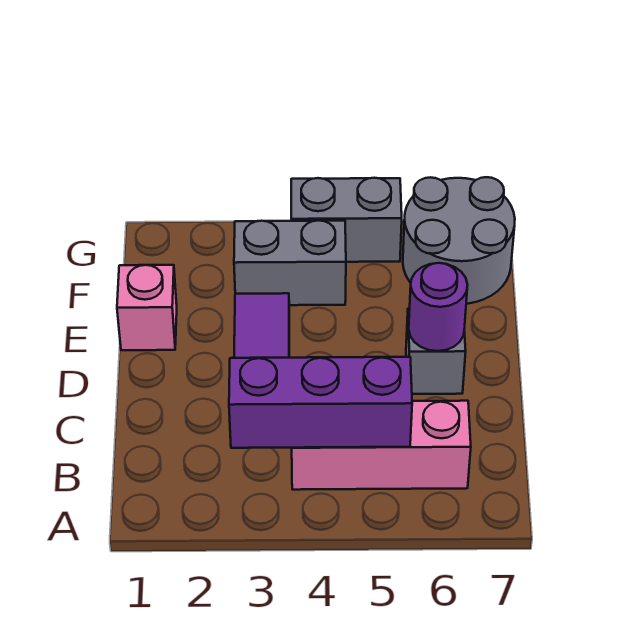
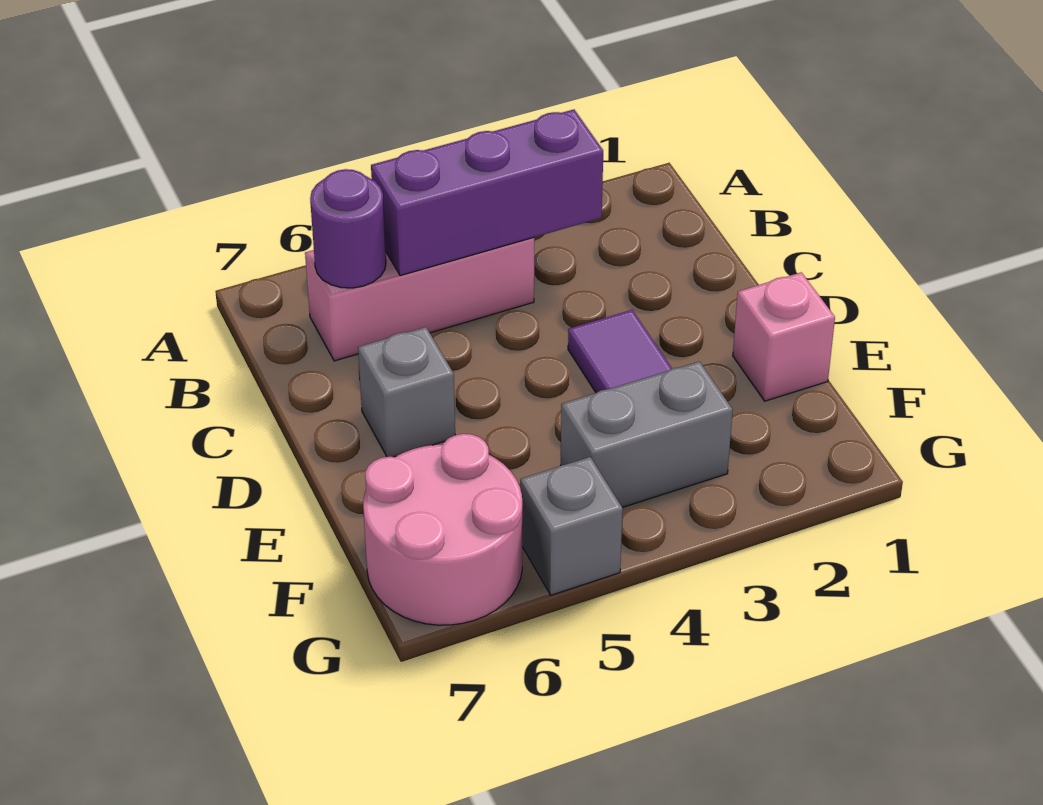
purple round brick D6 level 2 -> purple round brick B6 level 2
grey round brick F6:G7 level 1 -> pink round brick F6:G7 level 1
grey brick G4:G5 level 1 -> grey brick G5 level 1

